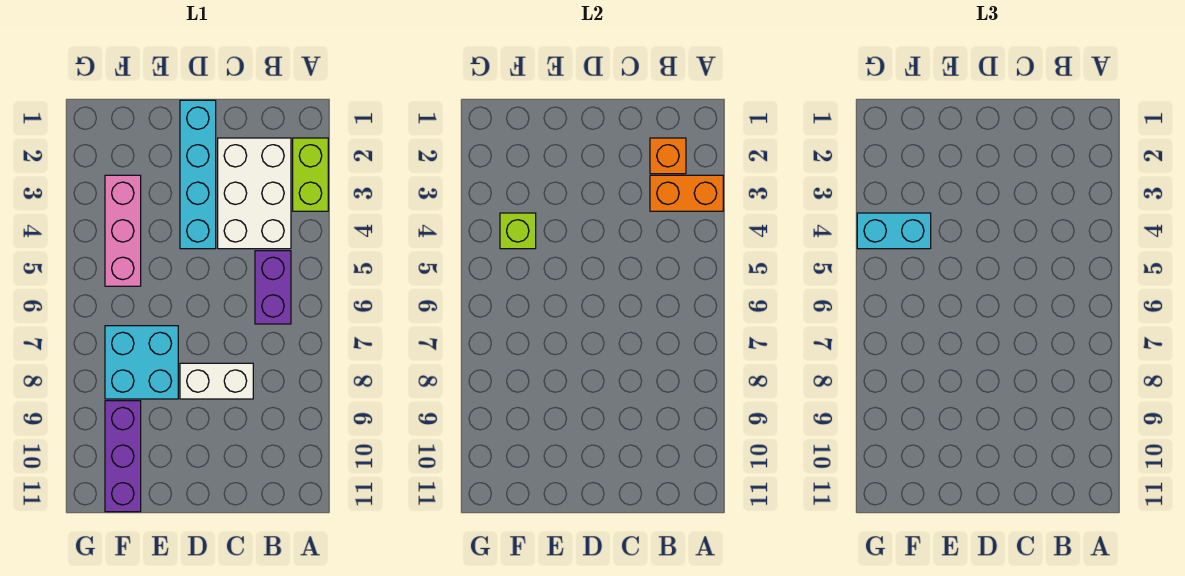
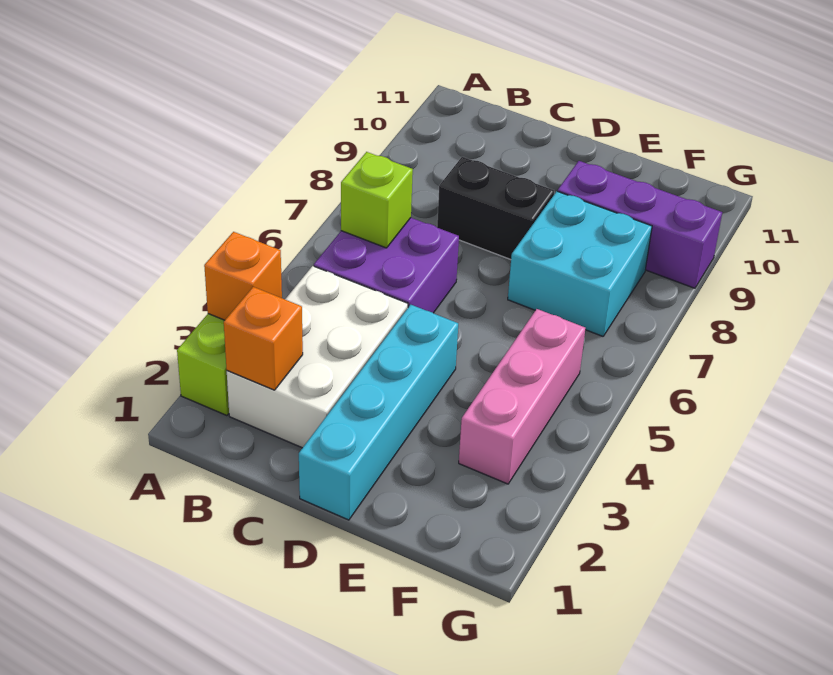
orange brick A3:B3 level 2 -> orange brick A3 level 2
purple brick B5:B6 level 1 -> purple brick B5:C6 level 1
white brick C8:D8 level 1 -> black brick C8:D8 level 1
lime brick F4 level 2 -> lime brick B6 level 2
cyan brick F4:G4 level 3 -> none
purple brick F9:F11 level 1 -> purple brick E9:G9 level 1

